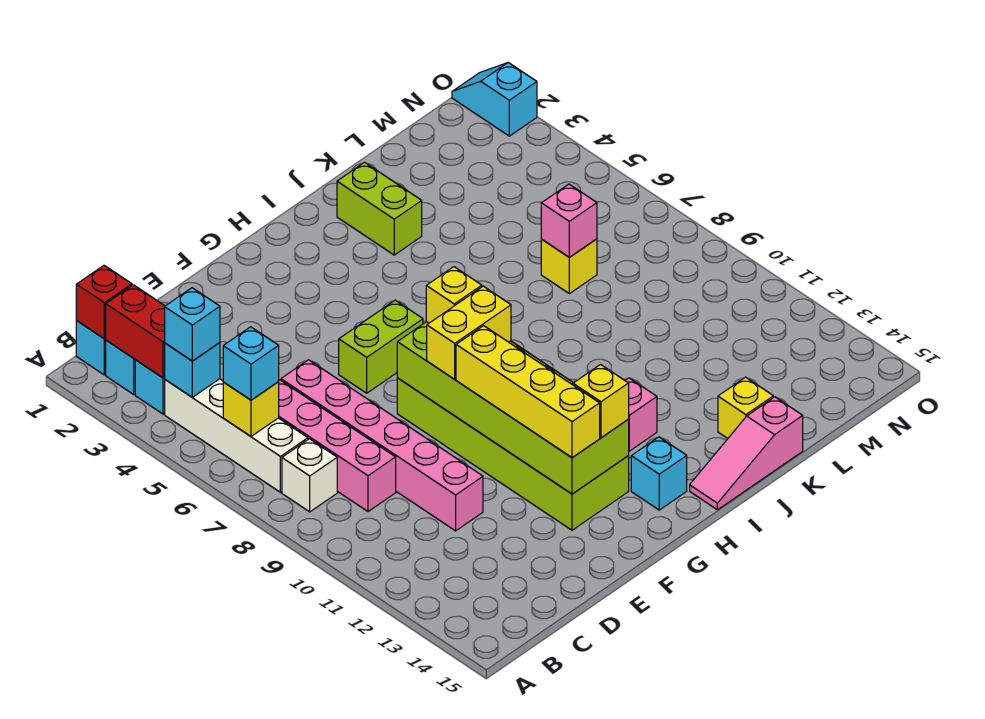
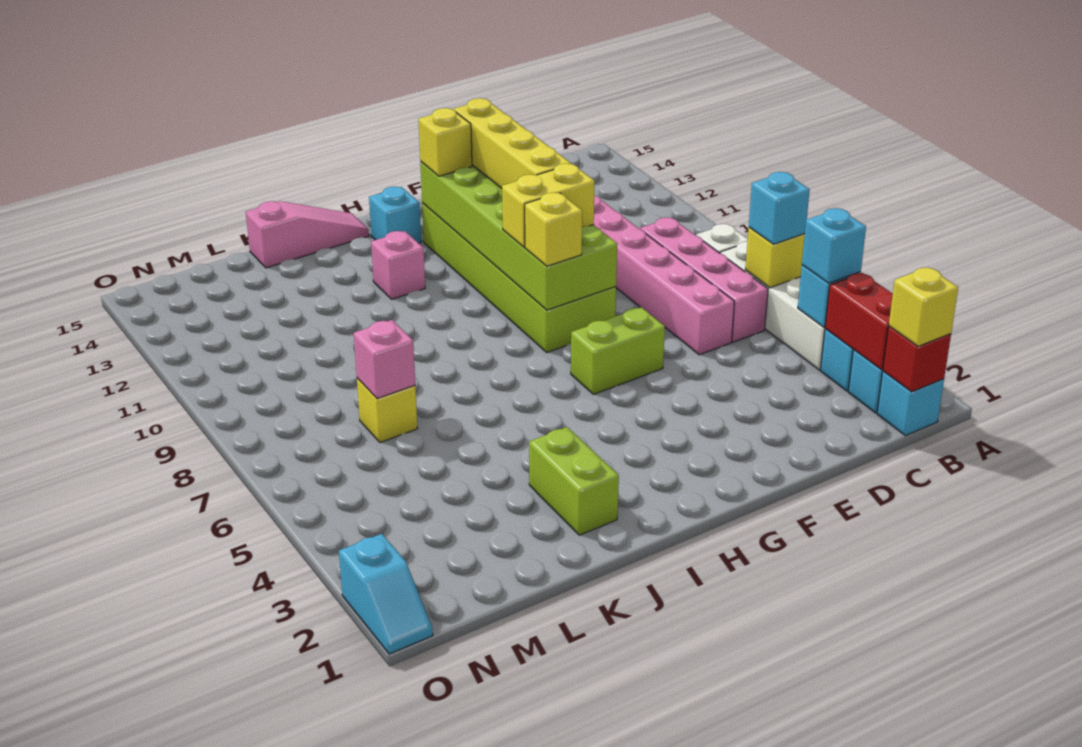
yellow brick K14 level 1 -> yellow brick B1 level 3

